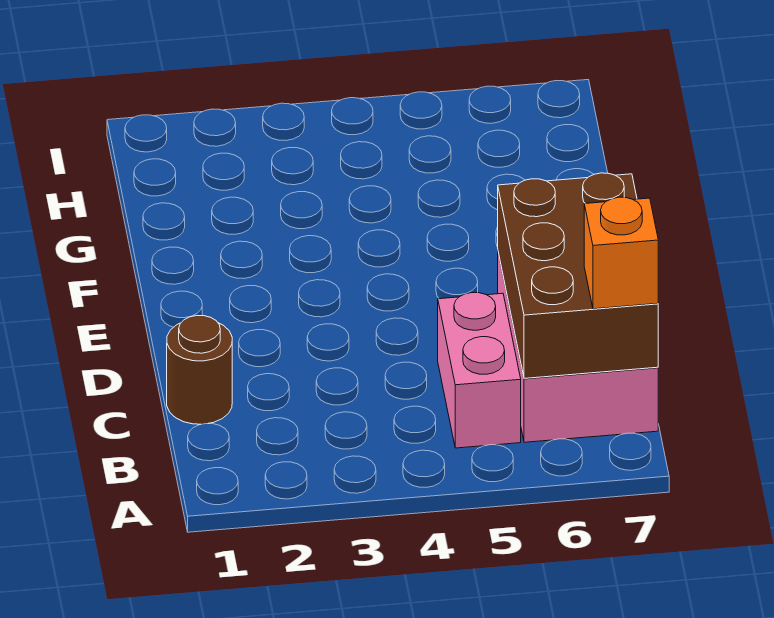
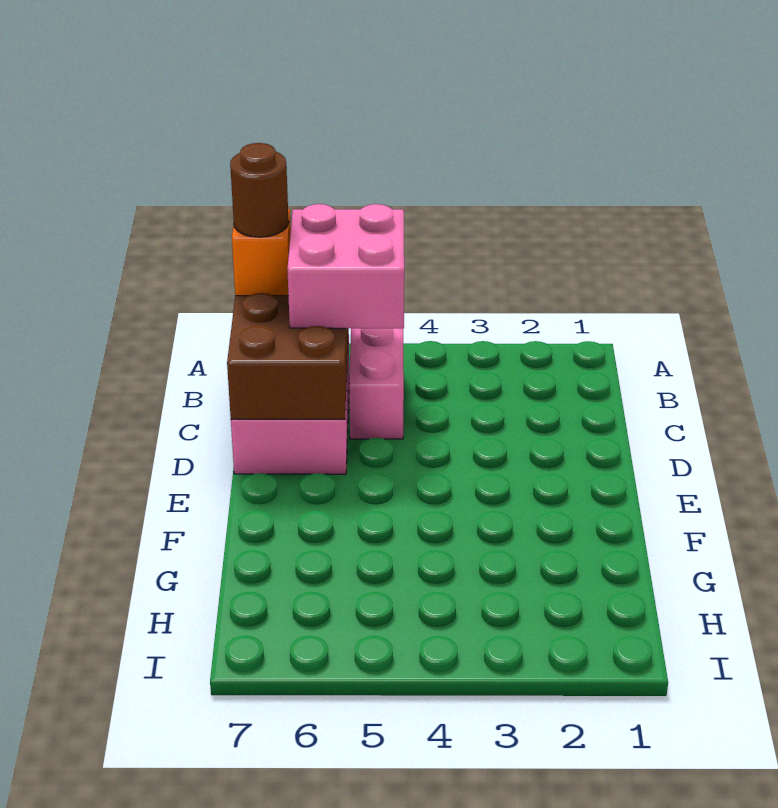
none -> pink brick B5:C6 level 3
brown round brick C1 level 1 -> brown round brick B7 level 4

